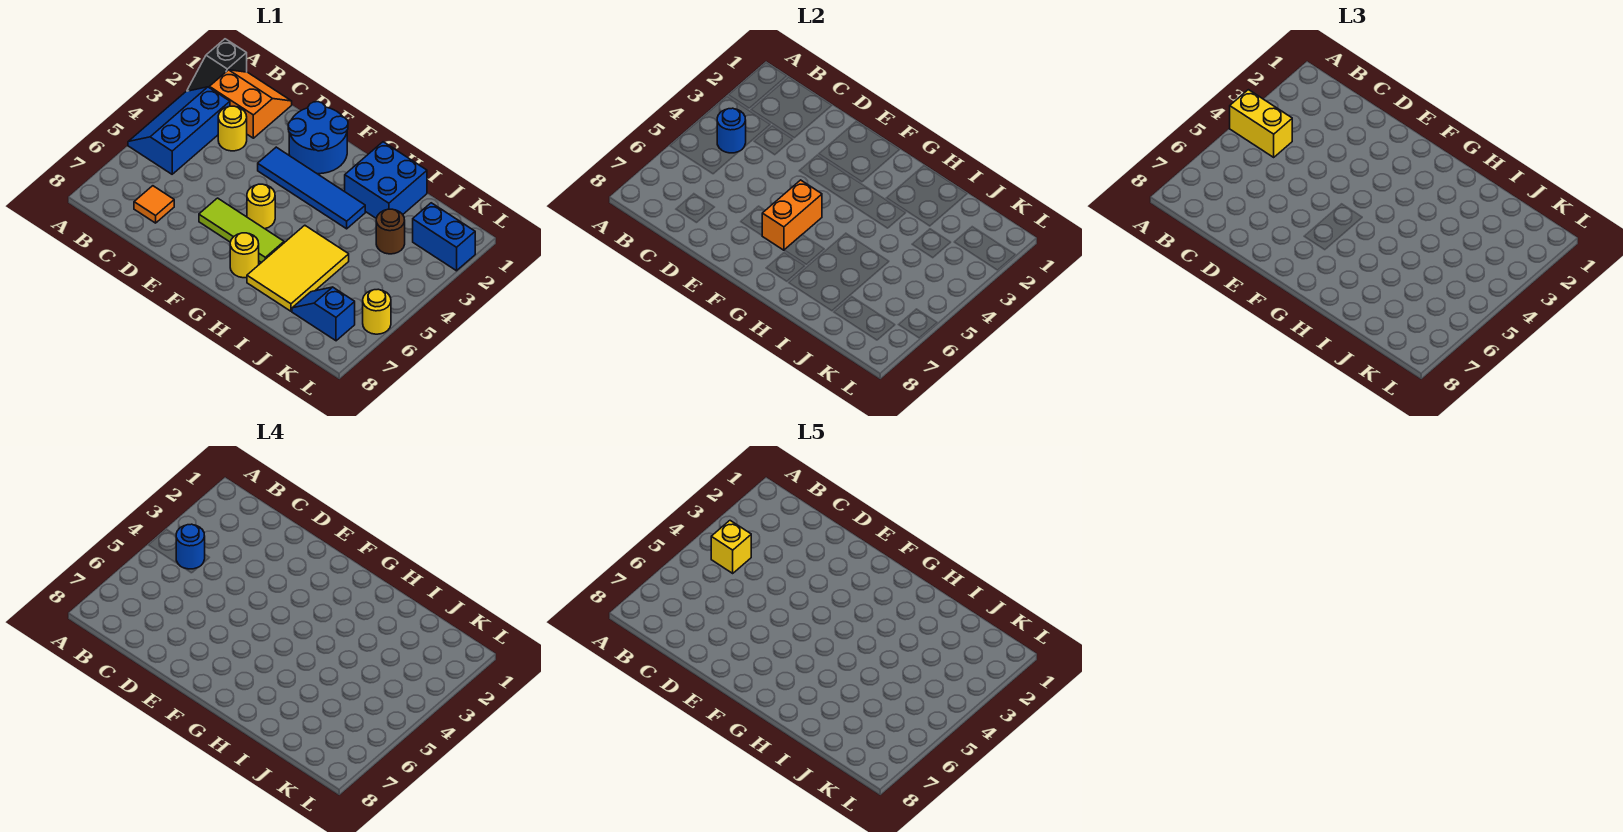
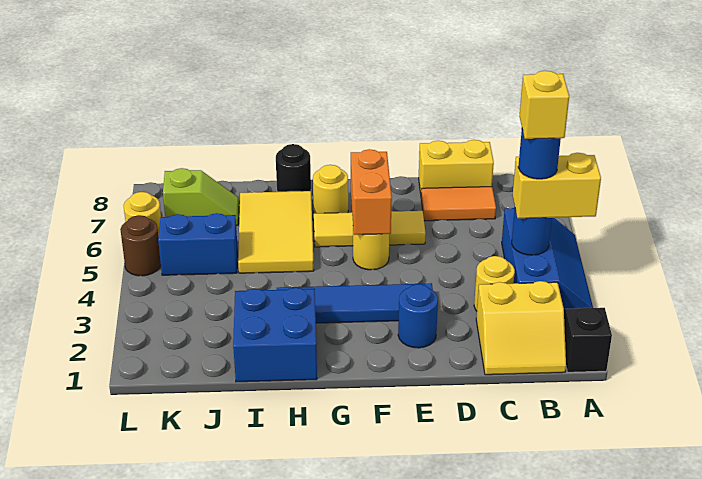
orange slope B1:C2 level 1 top 2 -> yellow slope B1:C2 level 1 top 2
orange tile C7 level 1 -> orange tile C7:D7 level 1
none -> yellow brick C8:D8 level 1
blue round brick E1:F2 level 1 -> blue round brick E2 level 1
lime tile E6:G6 level 1 -> yellow tile E6:G6 level 1
none -> black round brick H8 level 1
brown round brick J3 level 1 -> brown round brick L5 level 1
blue slope J7:K7 level 1 top K -> lime slope J7:K7 level 1 top K
blue brick K2:L2 level 1 -> blue brick J5:K5 level 1

